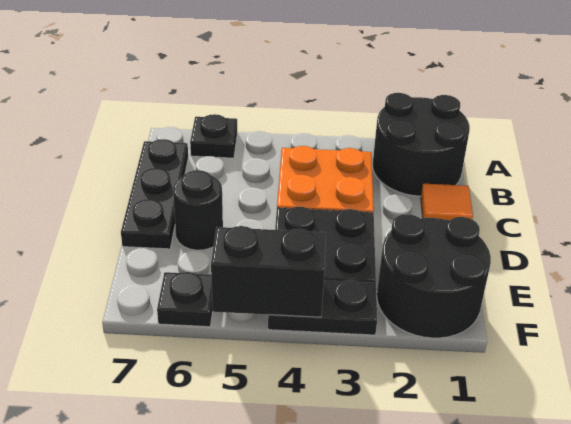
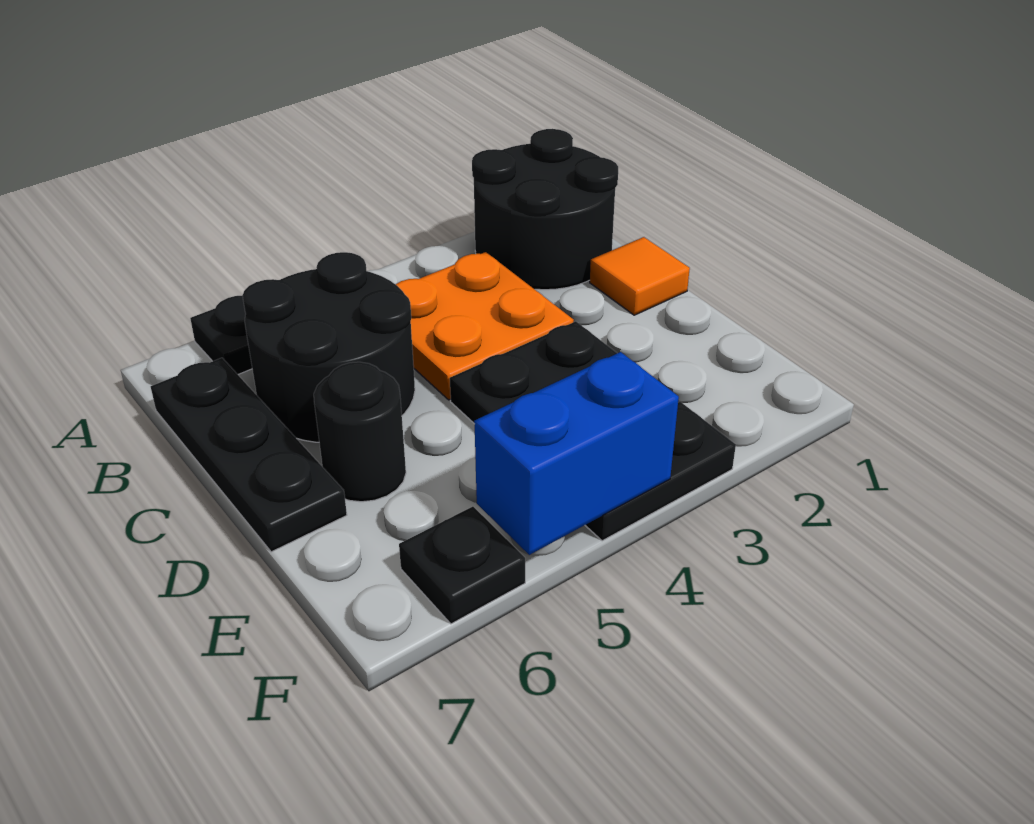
black round brick E1:F2 level 1 -> black round brick B5:C6 level 1
black brick F4:F5 level 2 -> blue brick F4:F5 level 2

